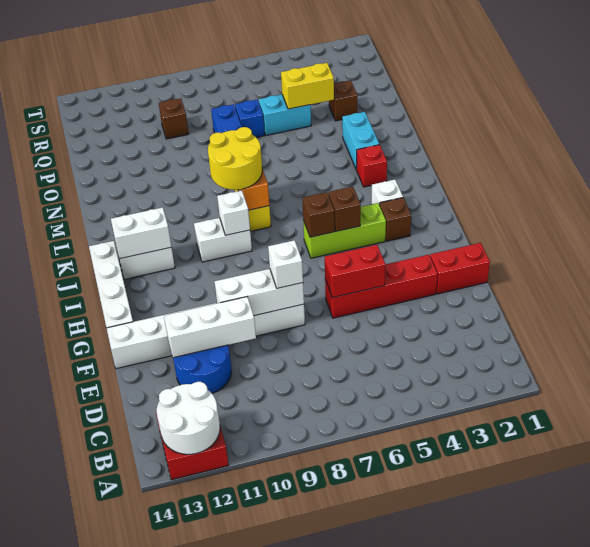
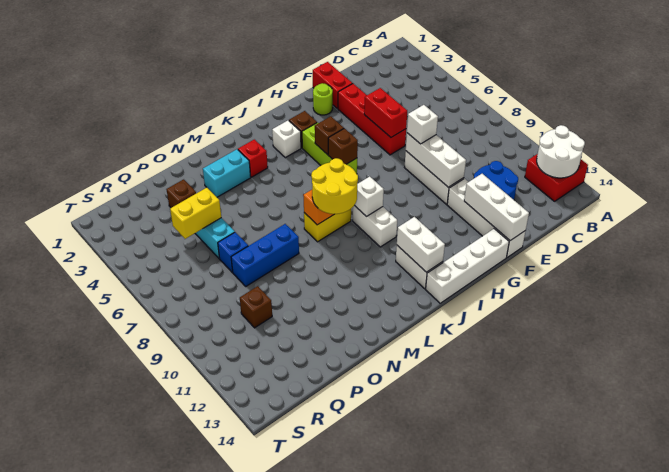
white brick E10:E12 level 2 -> white brick F12:F14 level 2
none -> lime round brick G2 level 1
yellow brick P4:P5 level 2 -> yellow brick P5:Q5 level 2

